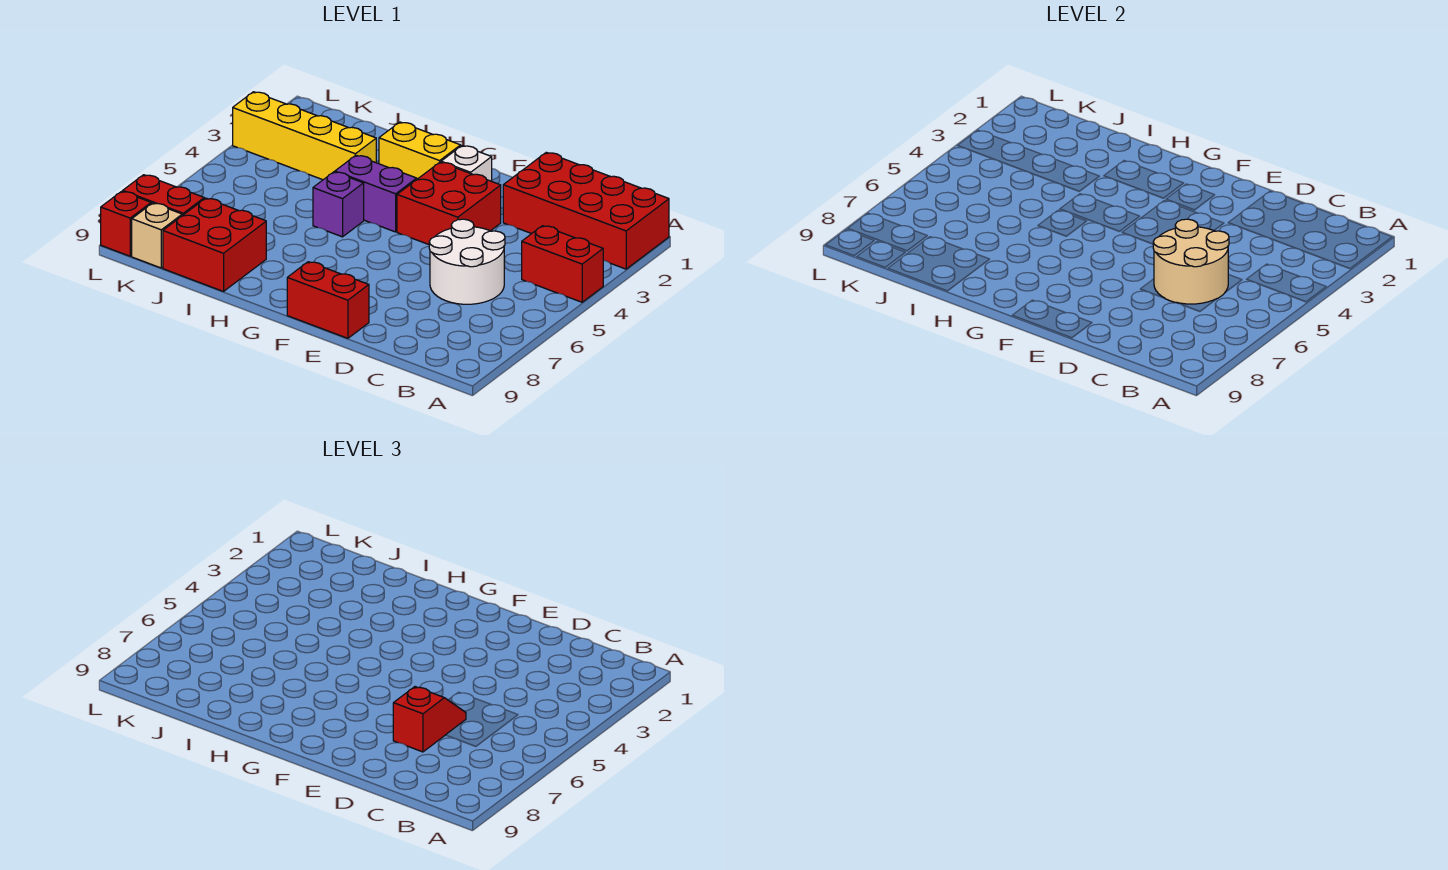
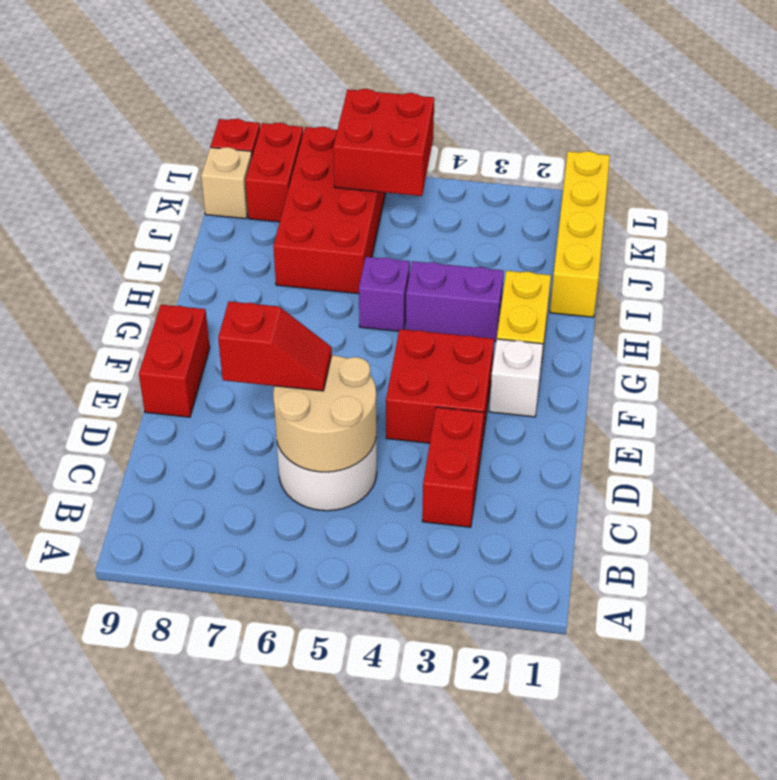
red brick A1:D2 level 1 -> red brick I6:L7 level 1
red brick A4:B4 level 1 -> red brick C3:D3 level 1
purple brick G4:H4 level 1 -> purple brick H3:H4 level 1
yellow brick I3:L3 level 1 -> yellow brick I1:L1 level 1
red brick I8:J9 level 1 -> red brick K5:L6 level 2

